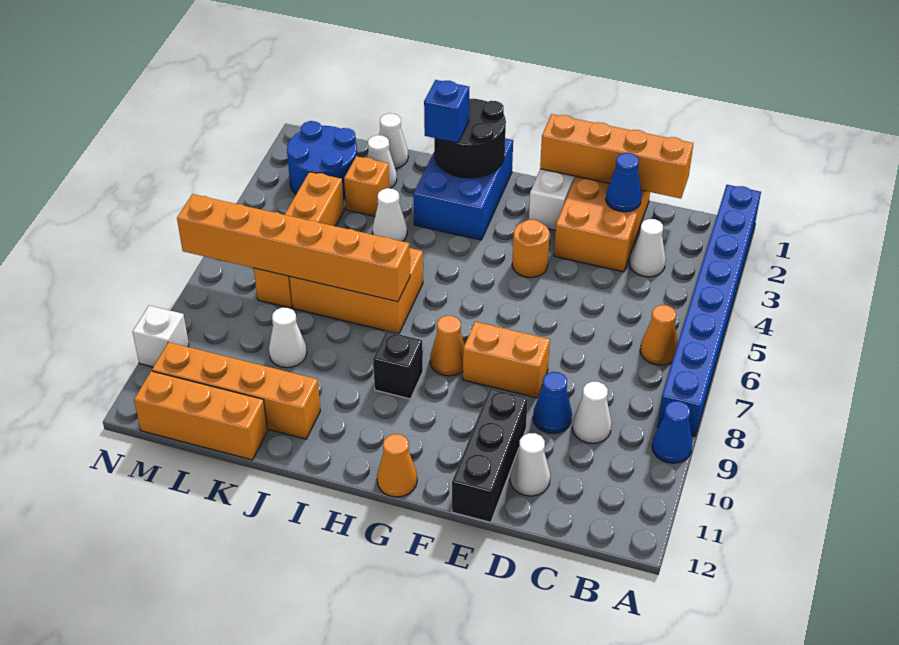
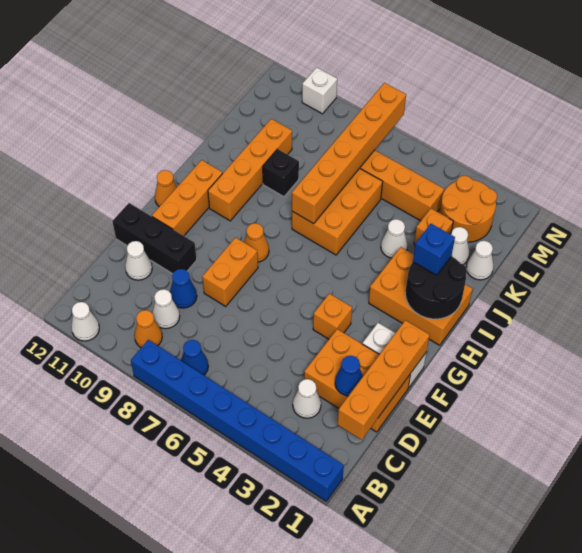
blue cone A9 level 1 -> blue cone B7 level 1
orange cone B6 level 1 -> orange cone B9 level 1
orange round brick F4 level 1 -> orange brick F4 level 1
blue brick H1:I3 level 1 -> orange brick H1:I3 level 1
black brick H9 level 1 -> black brick J9 level 1
orange brick J11:M11 level 1 -> orange brick H10:K10 level 1
white cone K9 level 1 -> white cone A11 level 1
orange brick K12:M12 level 1 -> orange brick F11:H11 level 1
blue round brick L2:M3 level 1 -> orange round brick L2:M3 level 1

